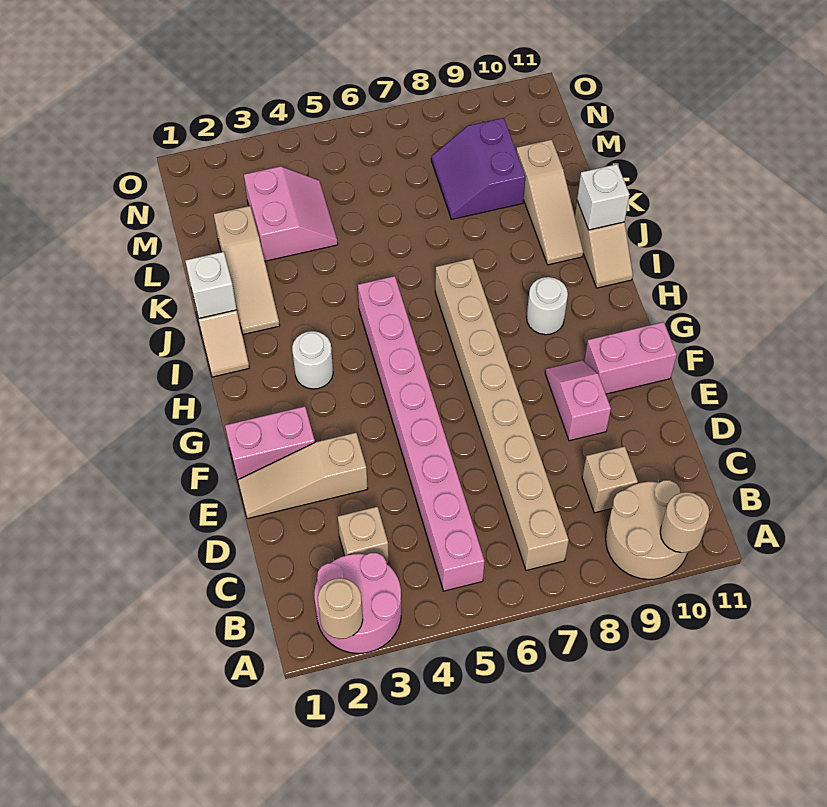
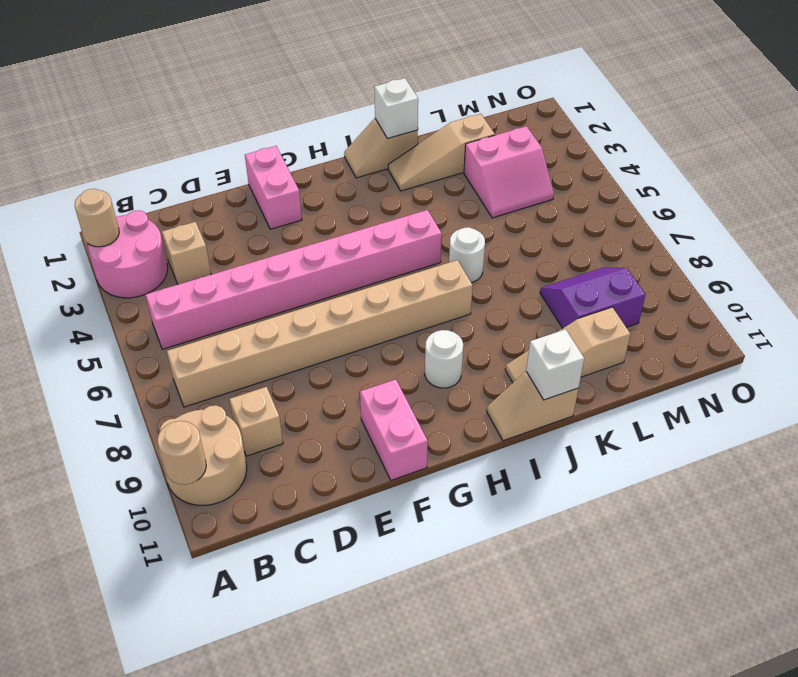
tan slope E1:E3 level 1 top 3 -> none
pink slope E9:F9 level 1 top E -> none
white round brick H3 level 1 -> white round brick J6 level 1

